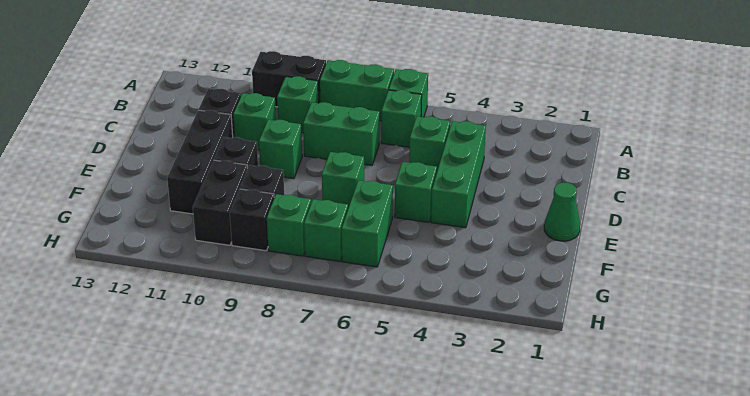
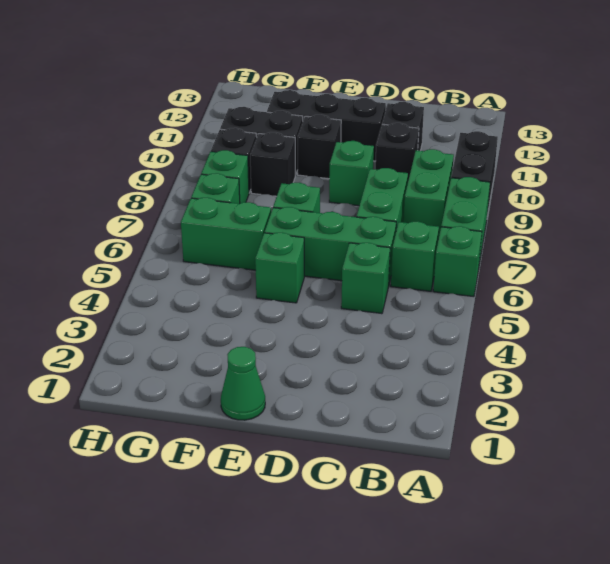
green brick B9 level 1 -> green brick B8:B9 level 1
green brick C4:E4 level 1 -> green brick C6:E6 level 1
green brick C10 level 1 -> black brick C10 level 1

